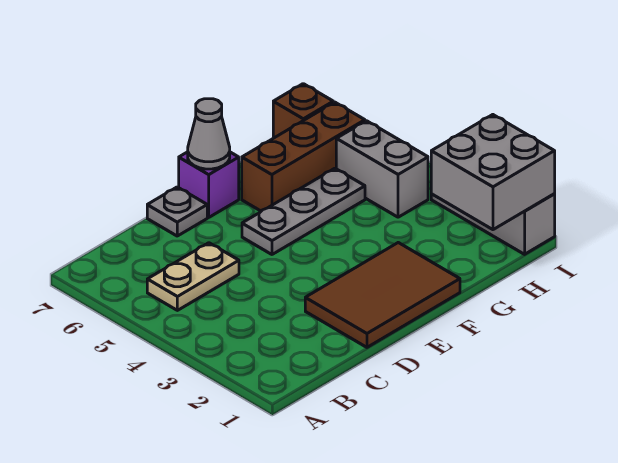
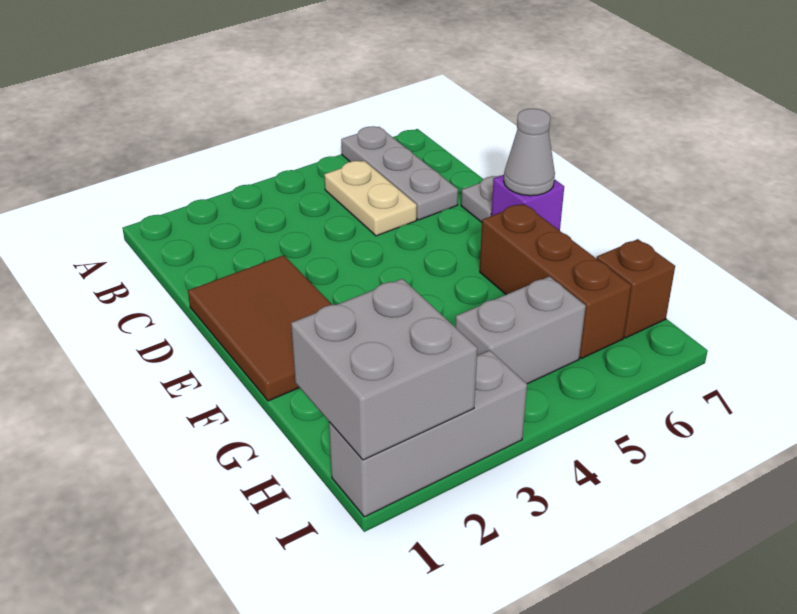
grey plate E5:G5 level 1 -> grey plate A6:C6 level 1

